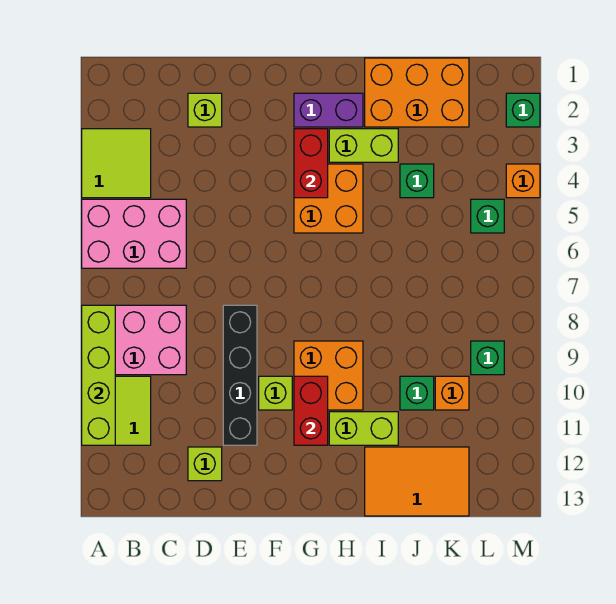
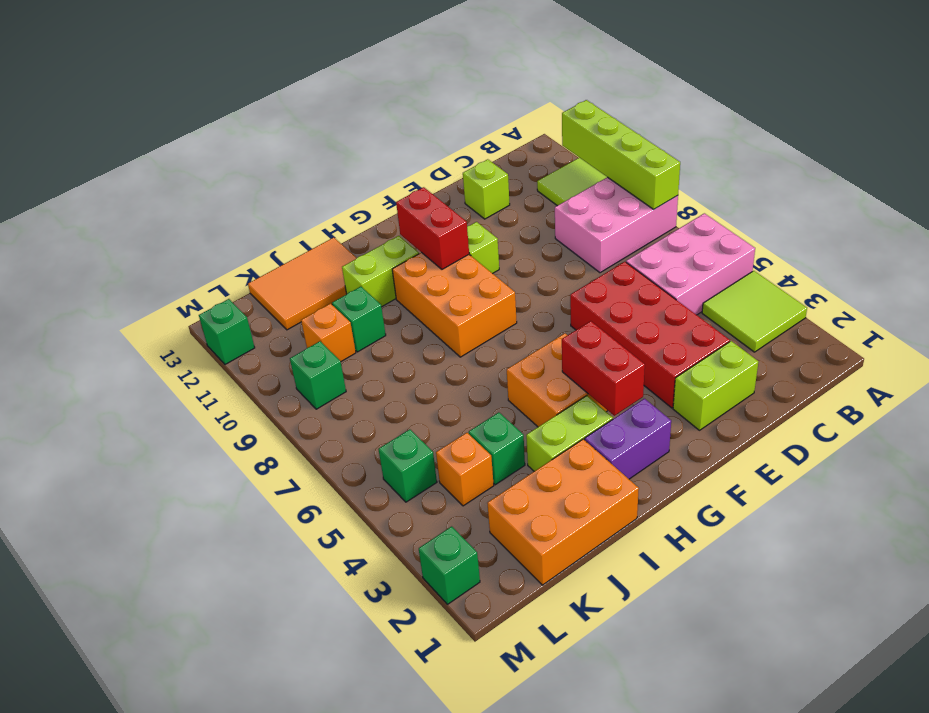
lime brick D2 level 1 -> lime brick D2:E2 level 1
none -> red brick D3:E6 level 1
black brick E8:E11 level 1 -> none
orange brick G9:H10 level 1 -> orange brick G8:H10 level 1
orange brick M4 level 1 -> orange brick K4 level 1
none -> green brick M12 level 1

